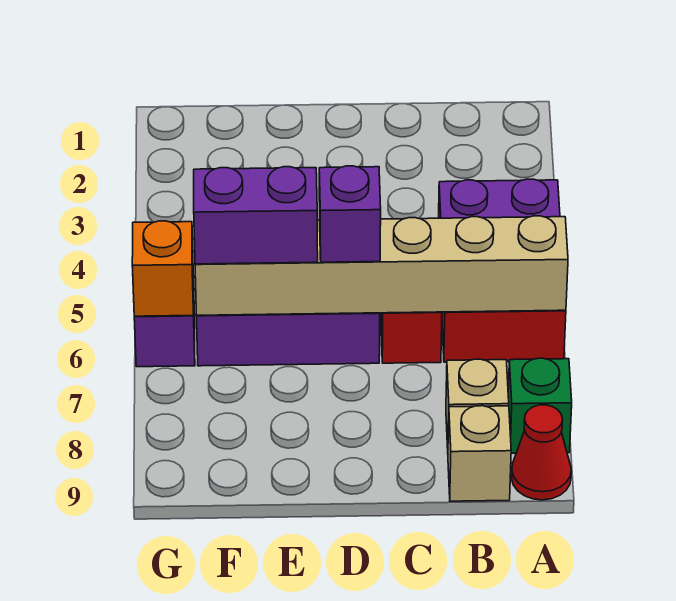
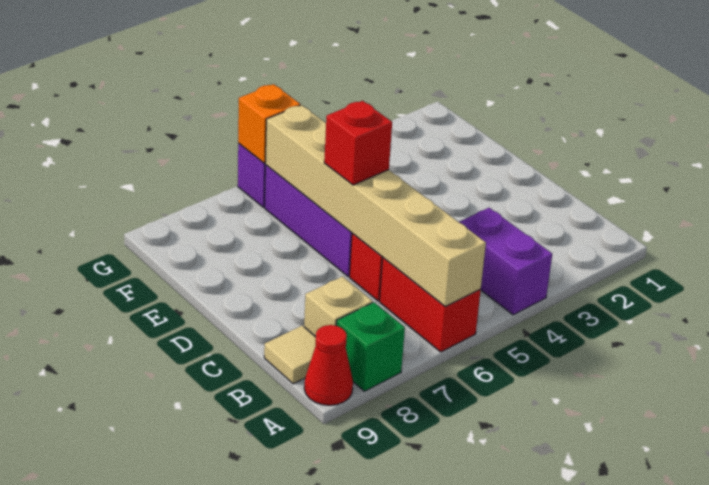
tan brick B9 level 1 -> tan tile B9 level 1
purple brick D6 level 3 -> red brick D6 level 3
purple brick E6:F6 level 3 -> none

